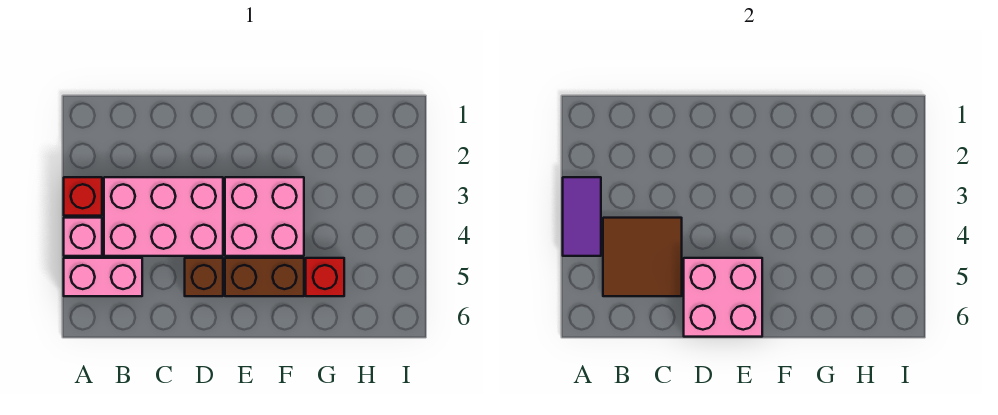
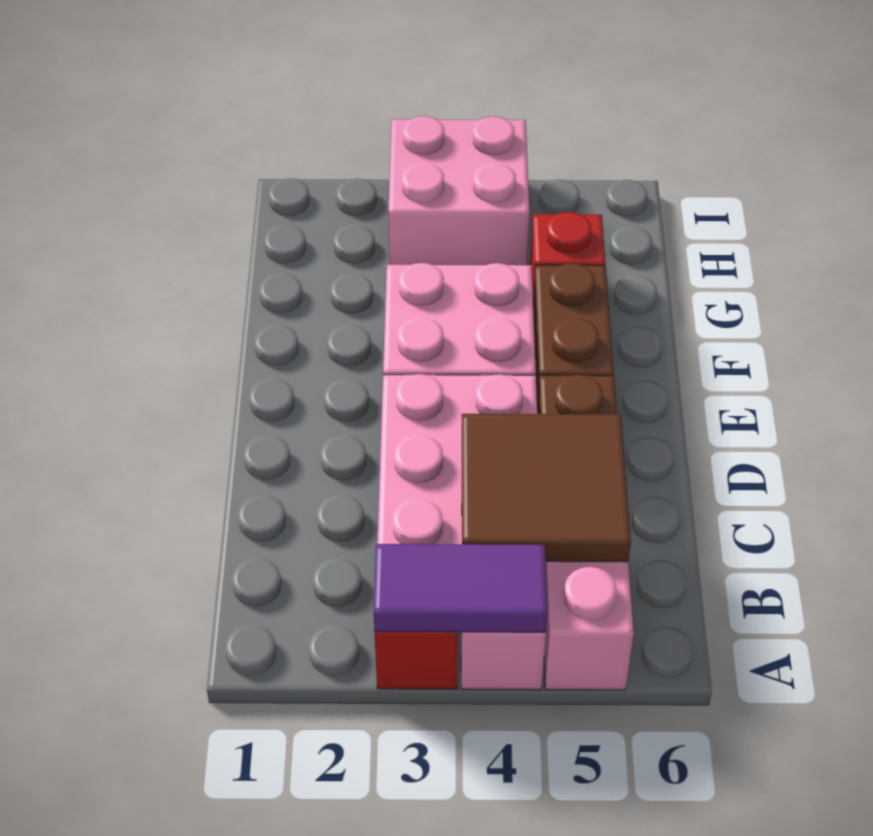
pink brick D5:E6 level 2 -> pink brick H3:I4 level 1

